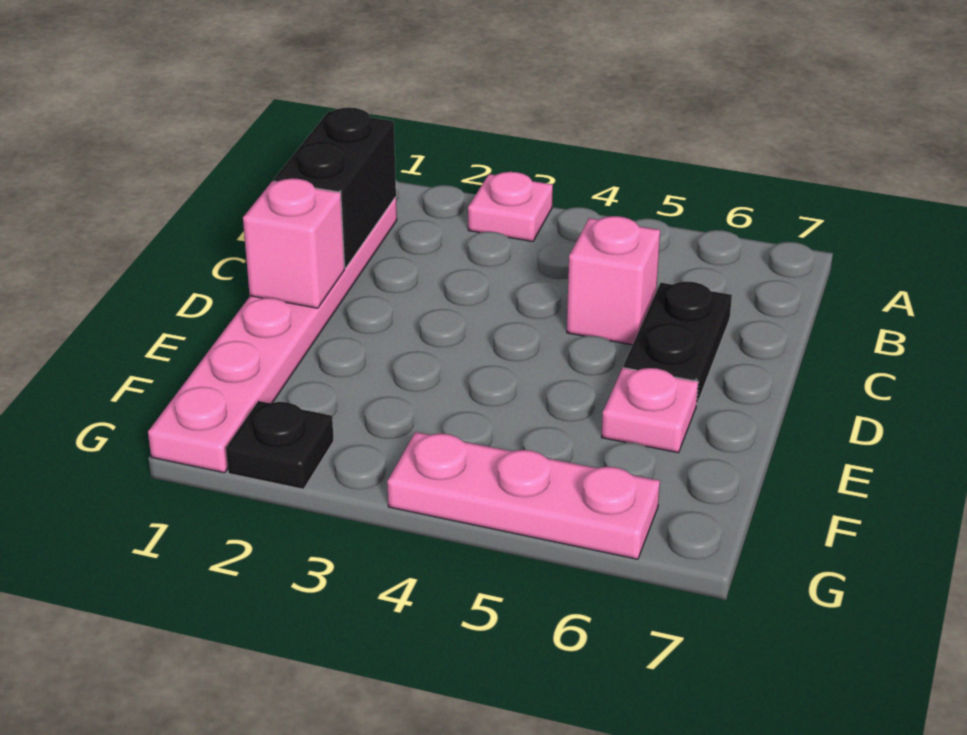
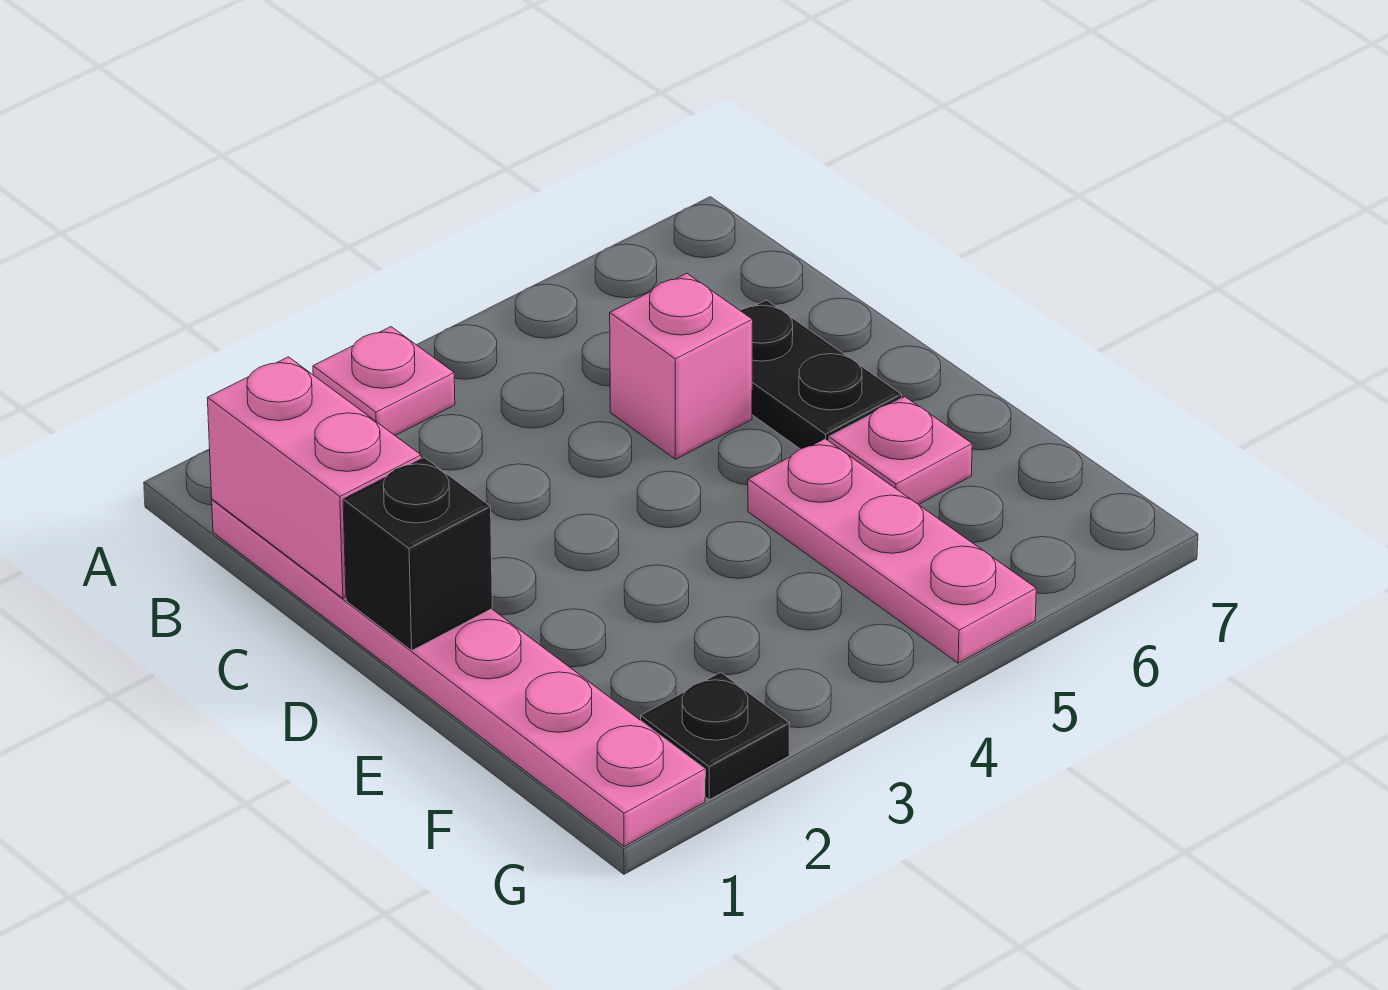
black brick B1:C1 level 2 -> pink brick B1:C1 level 2
pink brick D1 level 2 -> black brick D1 level 2
pink plate G4:G6 level 1 -> pink plate E5:G5 level 1

